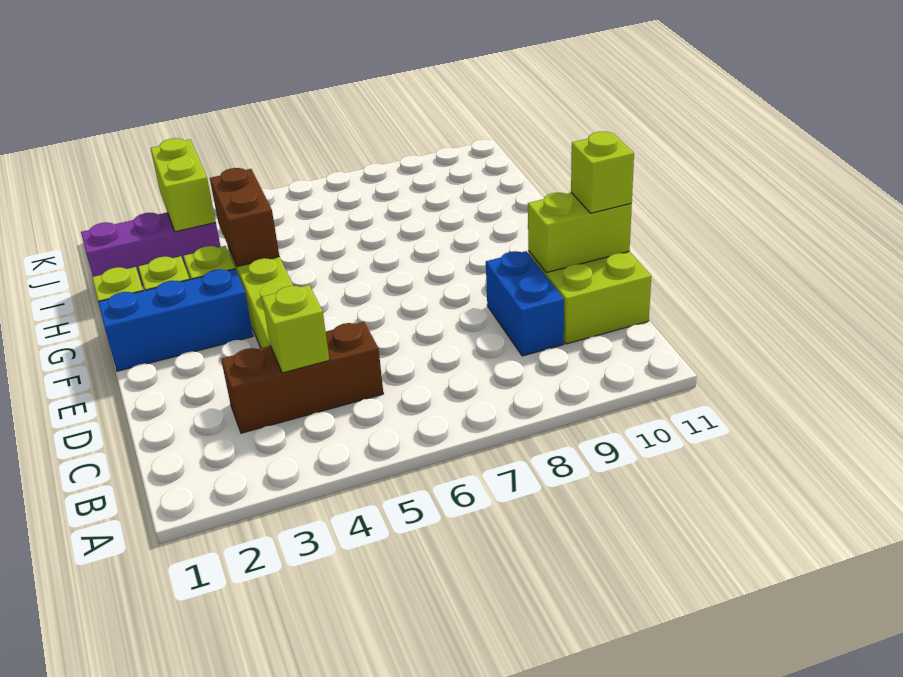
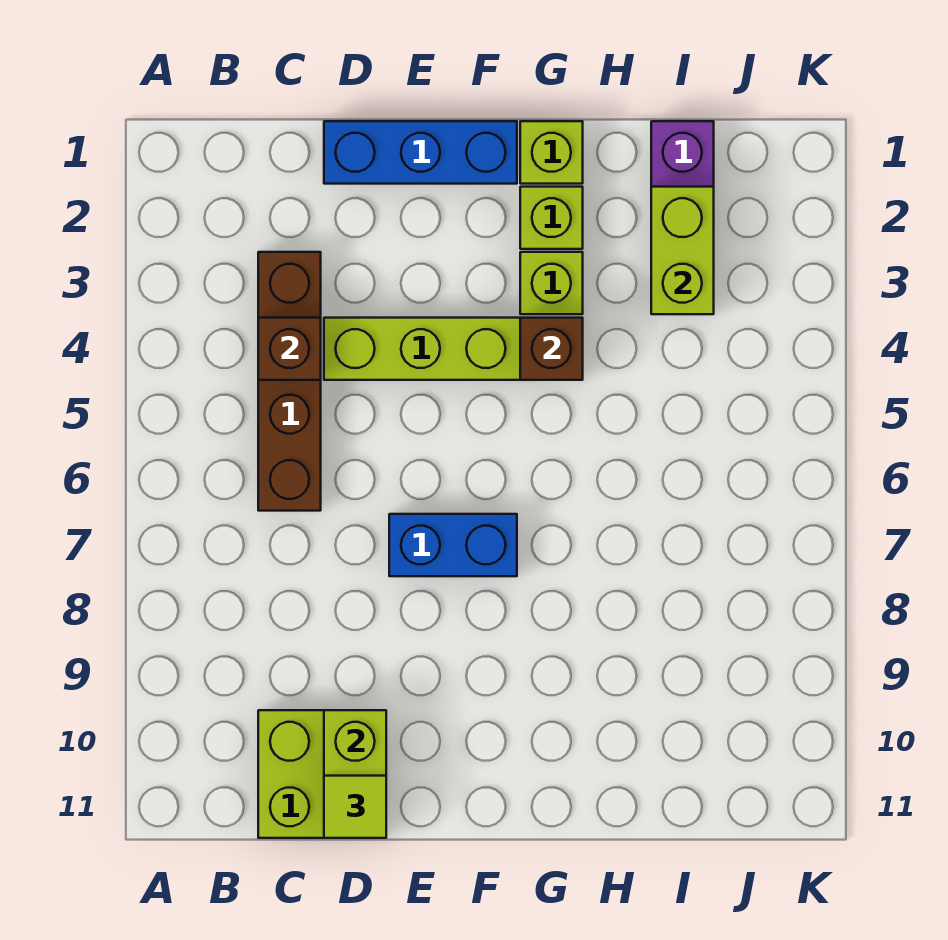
brown brick C3:C5 level 1 -> brown brick C3:C6 level 1
lime brick C4 level 2 -> brown brick C4 level 2
blue brick C9:D9 level 1 -> blue brick E7:F7 level 1
lime brick D11 level 3 -> lime tile D11 level 3
blue brick F1:F3 level 1 -> blue brick D1:F1 level 1
brown brick G4:H4 level 2 -> brown brick G4 level 2
lime brick I3:J3 level 2 -> lime brick I2:I3 level 2

